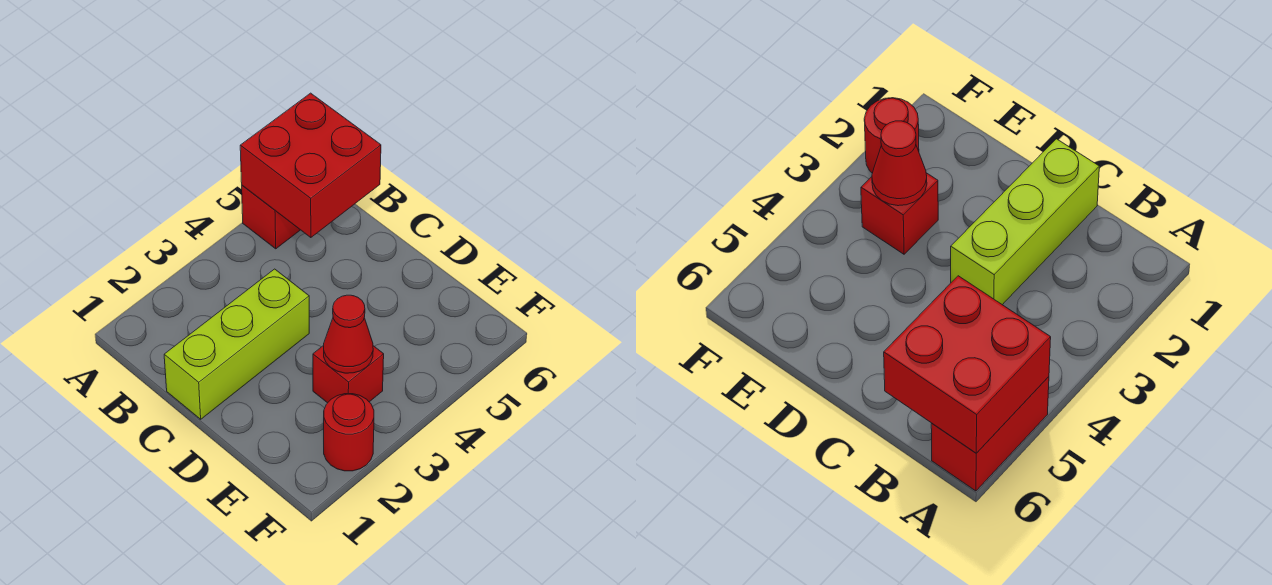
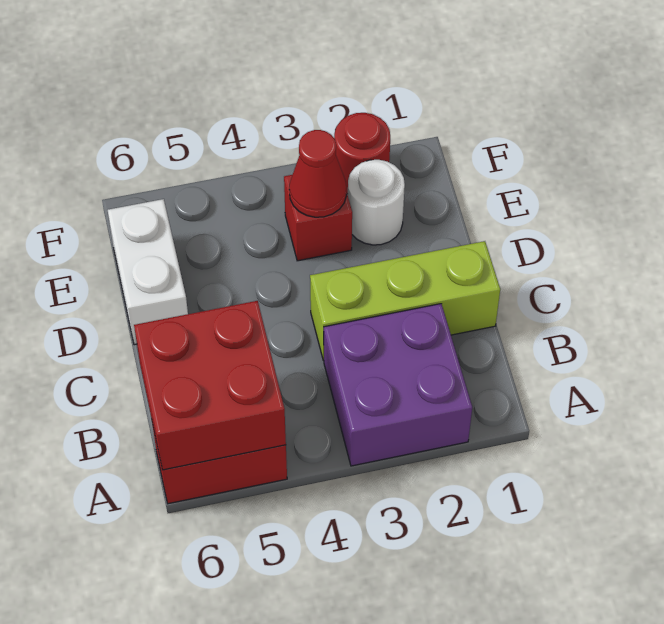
none -> purple brick A2:B3 level 1
none -> white brick D6:E6 level 1
none -> white round brick E2 level 1

